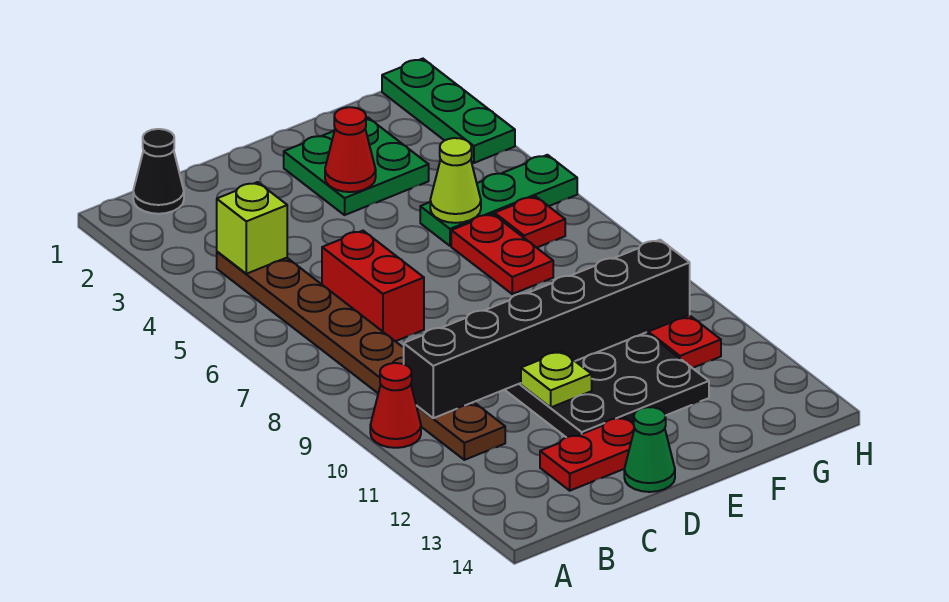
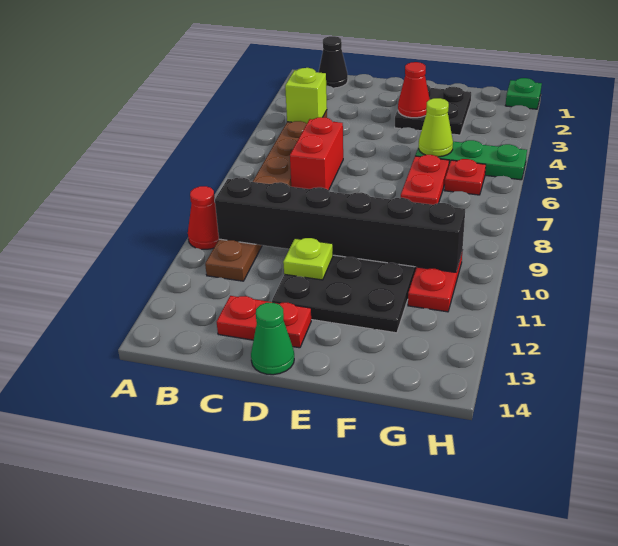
green plate E2:F3 level 1 -> black plate E2:F3 level 1
green plate H1:H3 level 1 -> green plate H1 level 1

